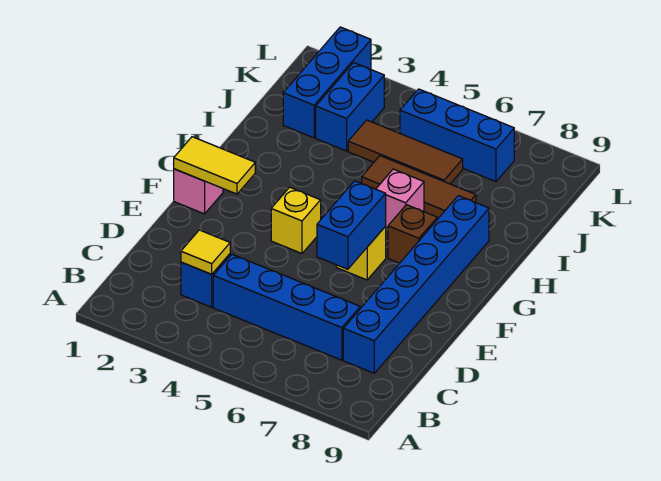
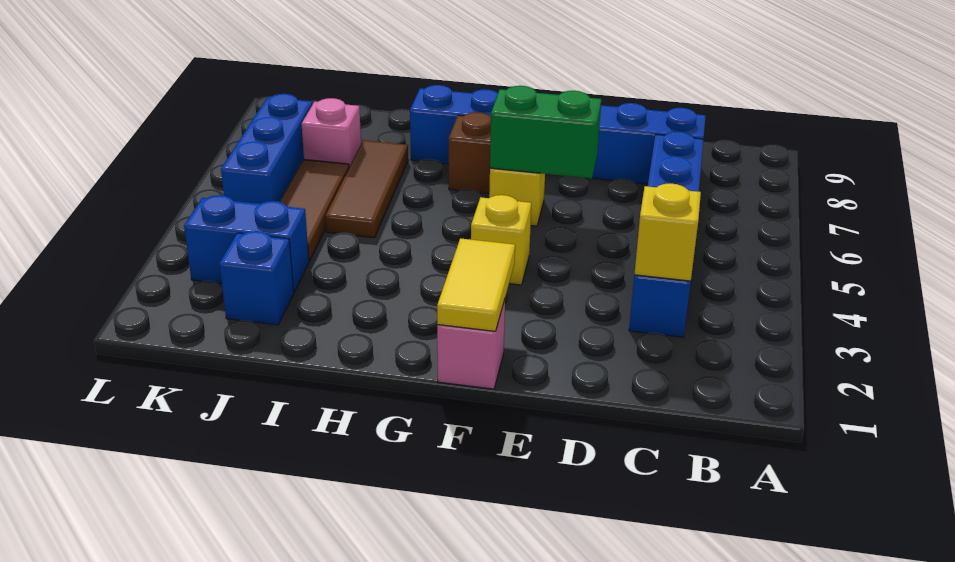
yellow tile C3 level 2 -> yellow brick C3 level 2
blue brick E6:F6 level 2 -> green brick E6:F6 level 2
pink brick H6 level 1 -> pink brick J7 level 1
blue brick J2:L2 level 1 -> blue brick J2 level 1

